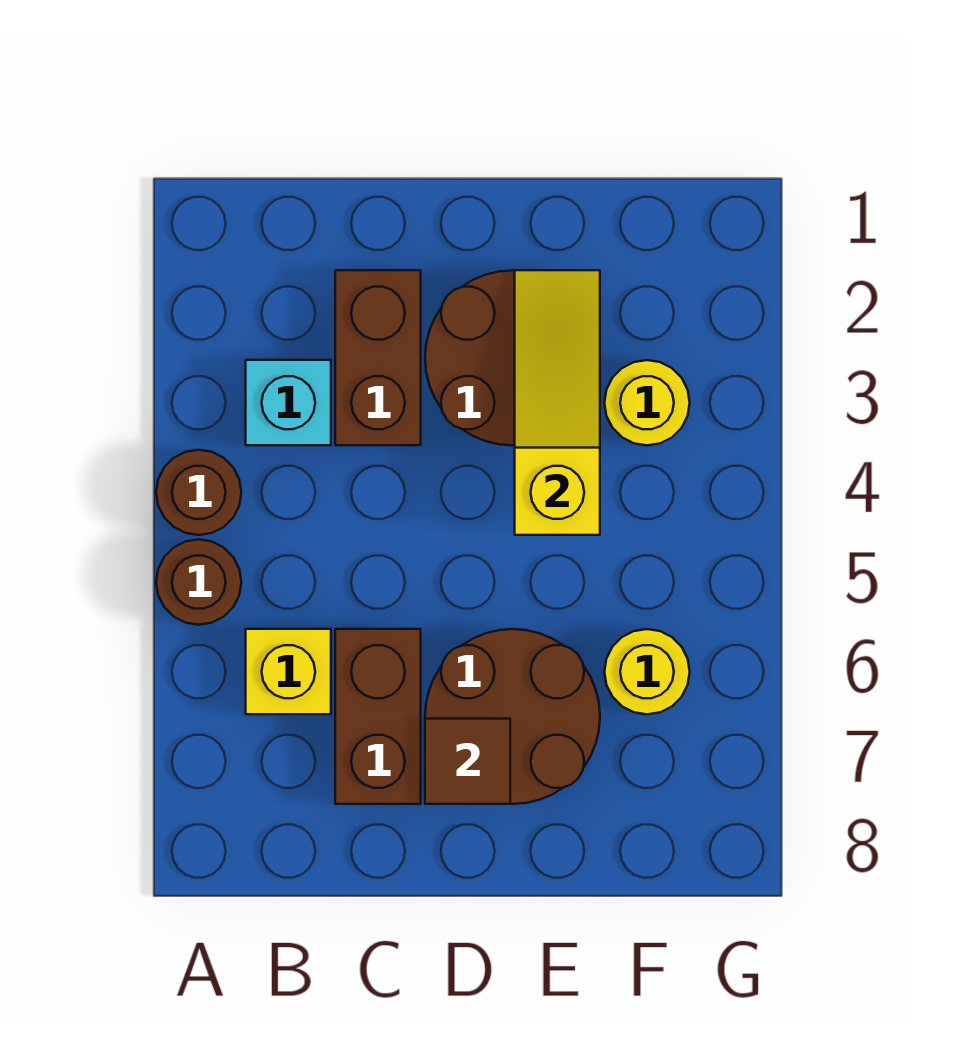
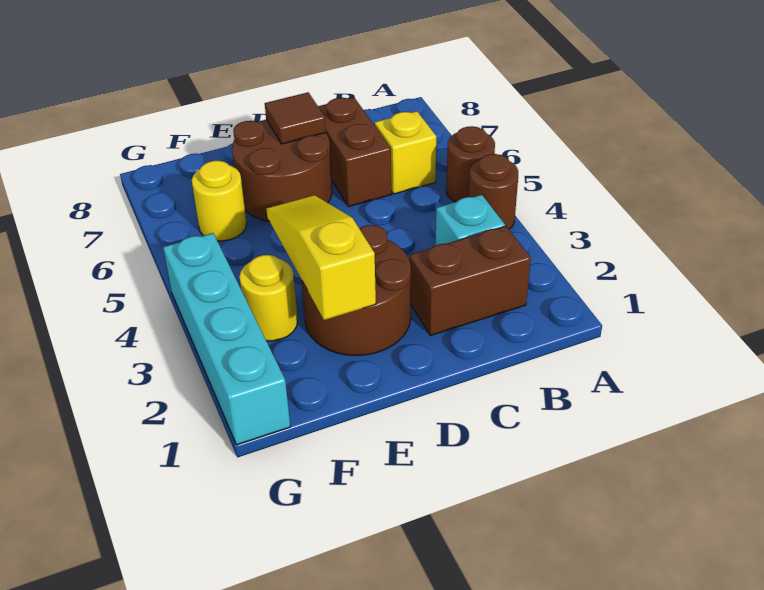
brown brick C2:C3 level 1 -> brown brick B2:C2 level 1
yellow slope E2:E4 level 2 top 4 -> yellow slope E2:E4 level 2 top 2
none -> cyan brick G1:G4 level 1

